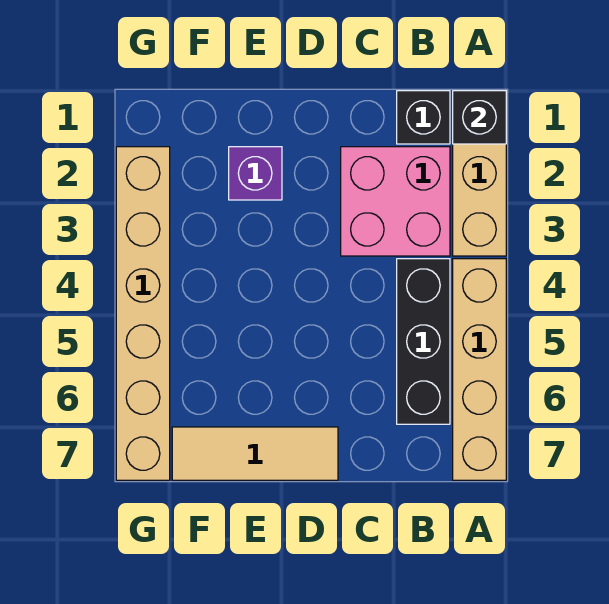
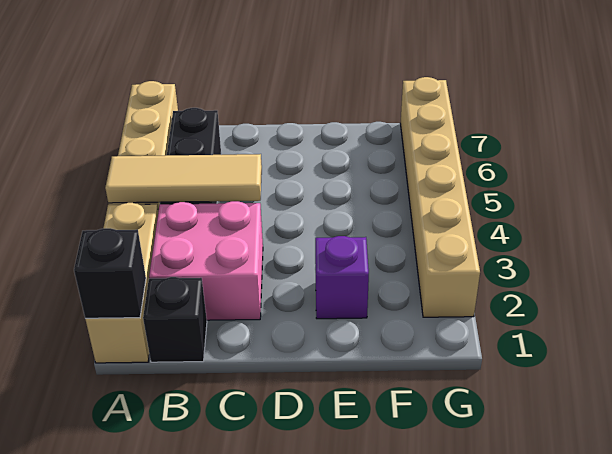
tan tile D7:F7 level 1 -> tan tile A4:C4 level 2

